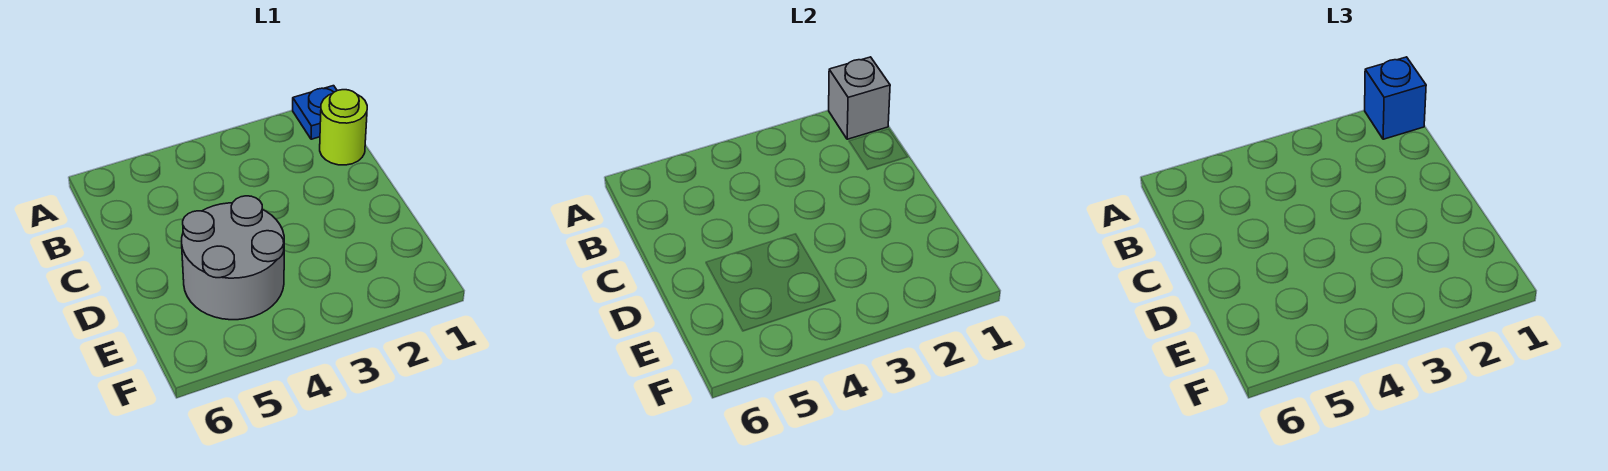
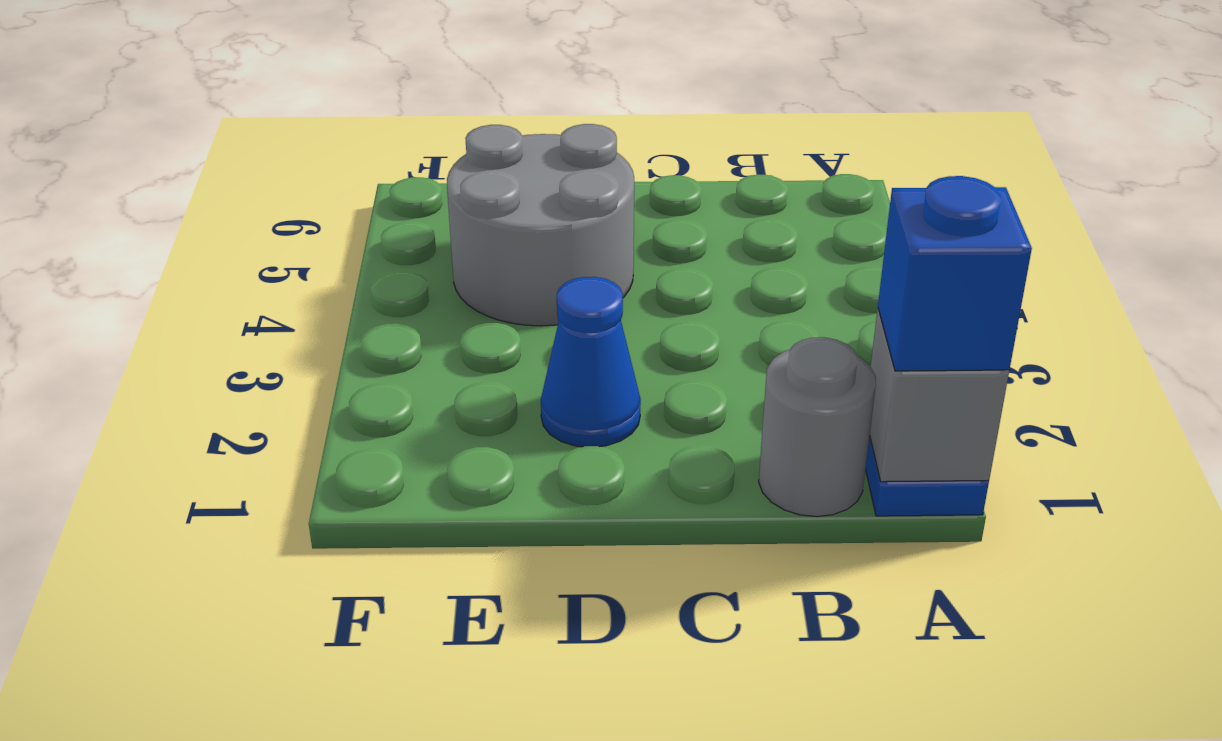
lime round brick B1 level 1 -> grey round brick B1 level 1
none -> blue cone D2 level 1

